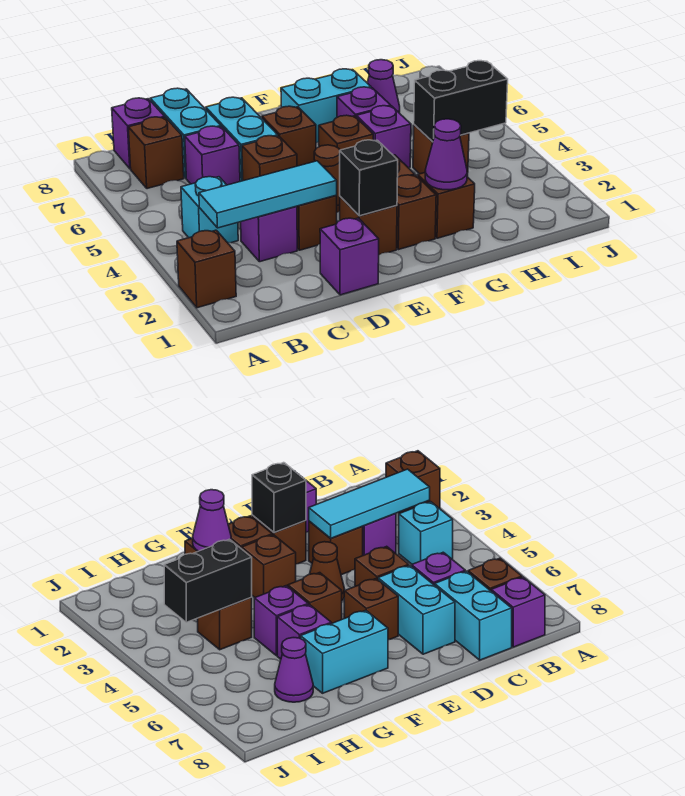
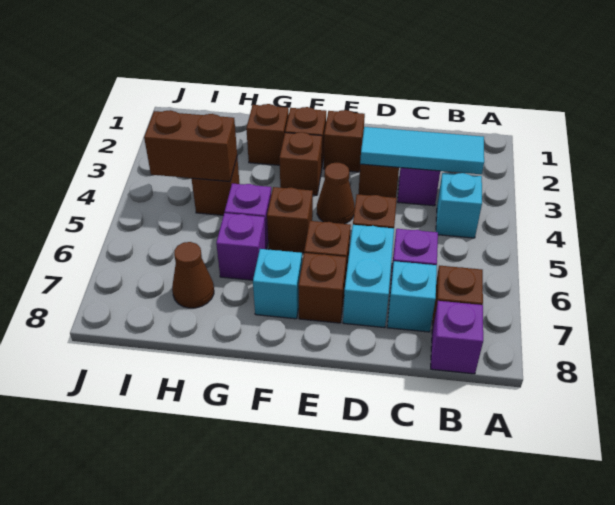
brown brick A2 level 1 -> brown brick E7 level 1
cyan brick C7:C8 level 1 -> cyan brick C7 level 1
purple brick D1 level 1 -> none
black brick E2 level 2 -> none
cyan brick F7:G7 level 1 -> cyan brick F7 level 1
purple cone G2 level 2 -> none
black brick H4:I4 level 2 -> brown brick H4:I4 level 2
purple cone H7 level 1 -> brown cone H7 level 1

